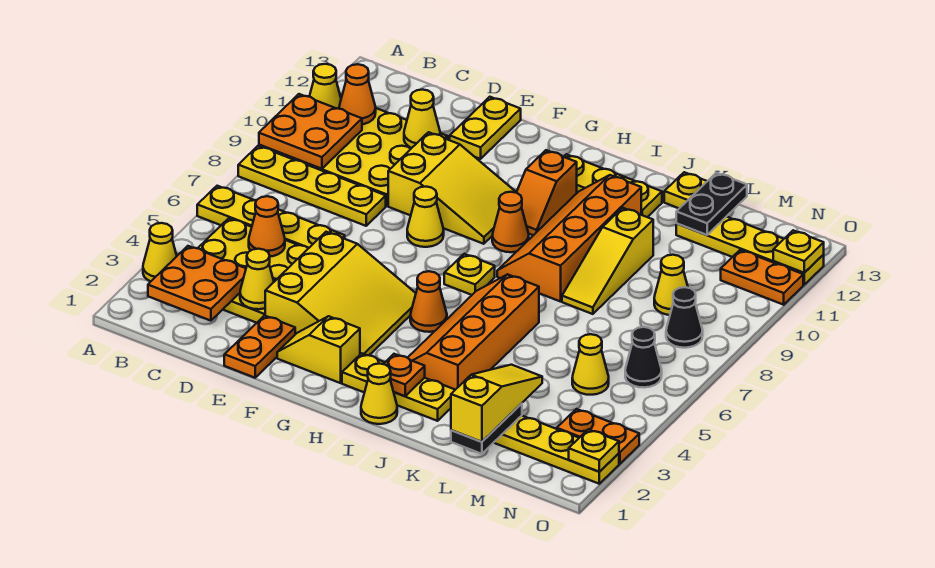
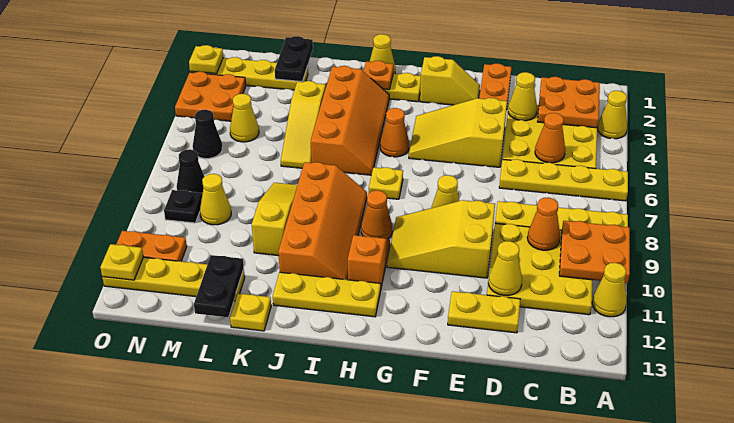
orange cone B11 level 2 -> orange cone C9 level 2
yellow slope E3:G5 level 1 top E -> yellow slope E4:G5 level 1 top E
yellow plate E12:E13 level 1 -> yellow plate D12:E12 level 1
yellow slope L1:L3 level 3 top 1 -> yellow slope K4:K6 level 1 top 4
orange plate N3:O3 level 1 -> orange plate N3:O4 level 1
none -> black plate N9 level 1

